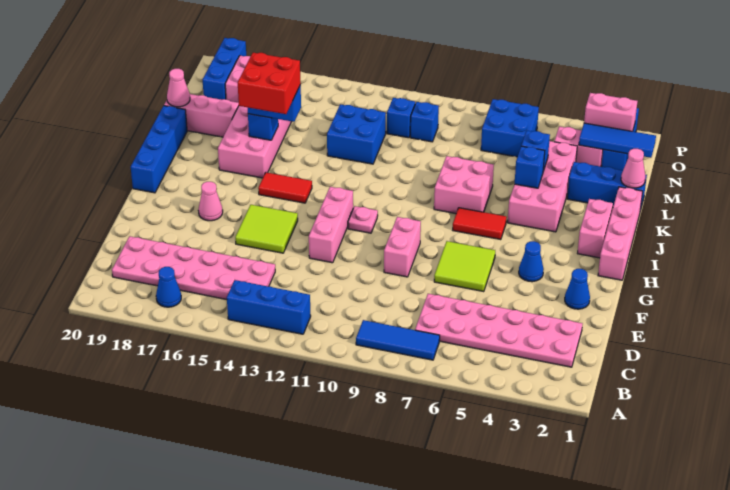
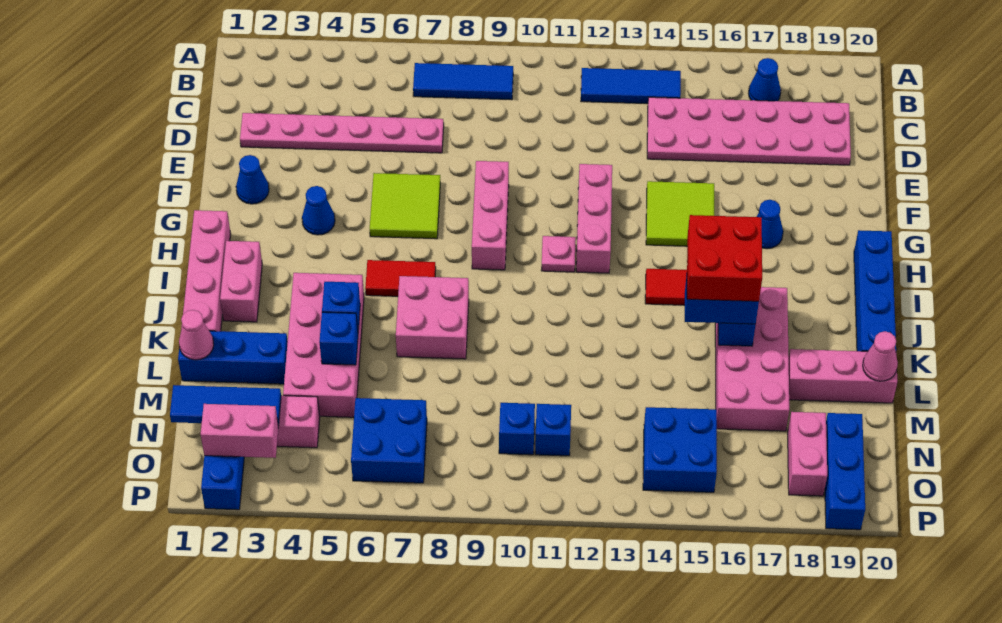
blue brick B12:B14 level 1 -> blue tile B12:B14 level 1
pink plate C2:D7 level 1 -> pink plate D2:D7 level 1
pink brick F9:G9 level 1 -> pink brick F9:H9 level 1
pink cone G17 level 1 -> blue cone G17 level 1
blue brick L12:M13 level 1 -> blue brick N14:O15 level 1

